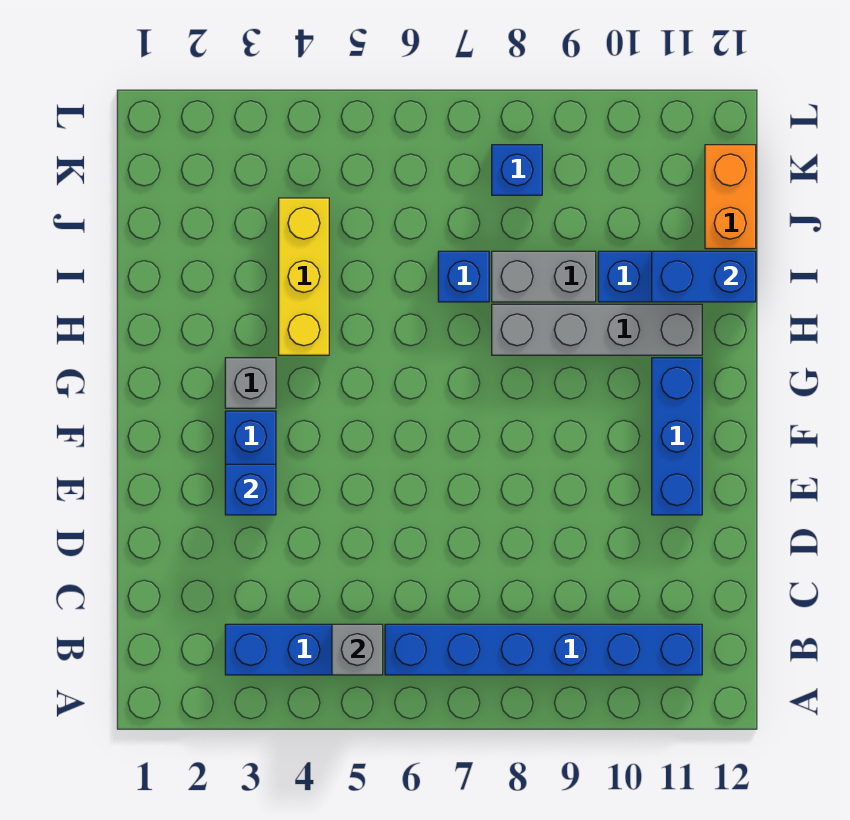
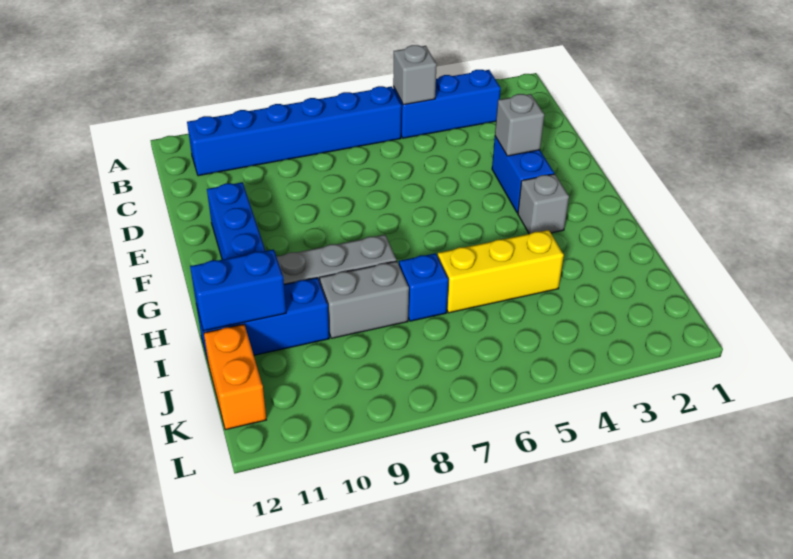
blue brick E3 level 2 -> grey brick E3 level 2
yellow brick H4:J4 level 1 -> yellow brick I4:I6 level 1
blue brick K8 level 1 -> none

